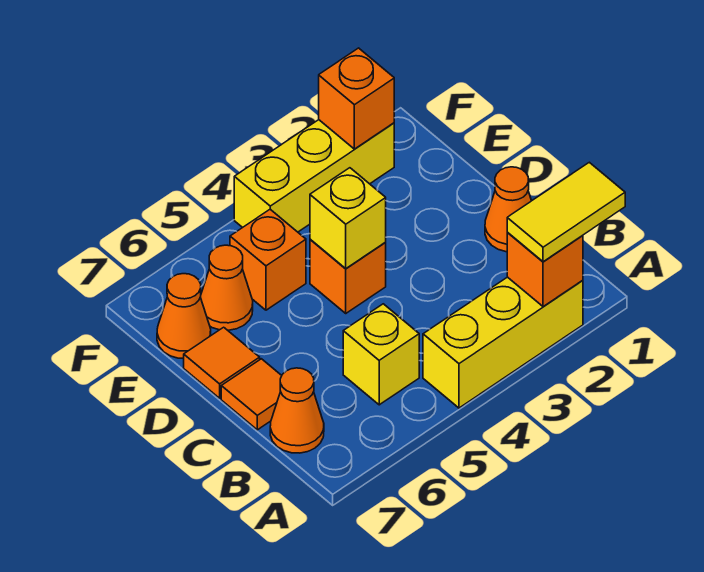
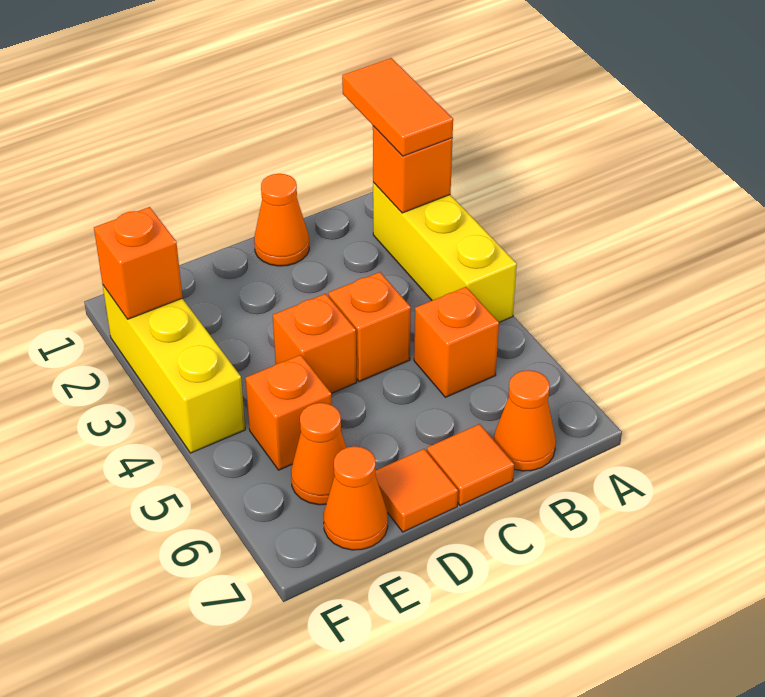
yellow tile A1:A2 level 3 -> orange tile A1:A2 level 3
yellow brick B5 level 1 -> orange brick B5 level 1
none -> orange brick C4 level 1
yellow brick D4 level 2 -> none

